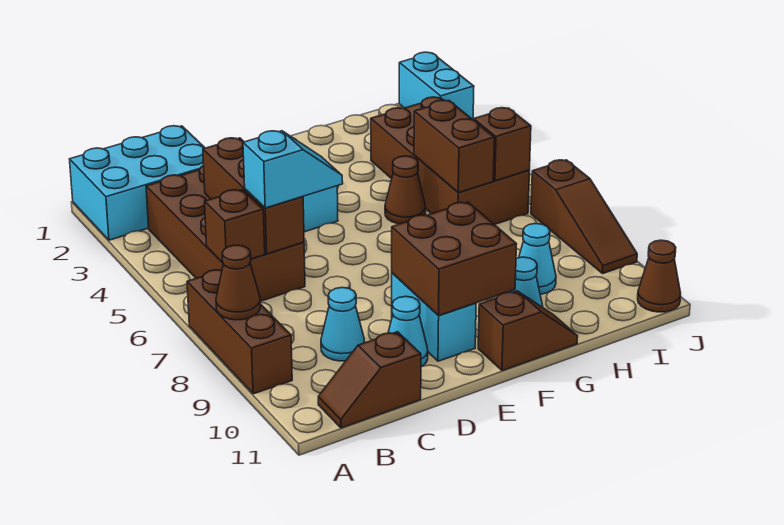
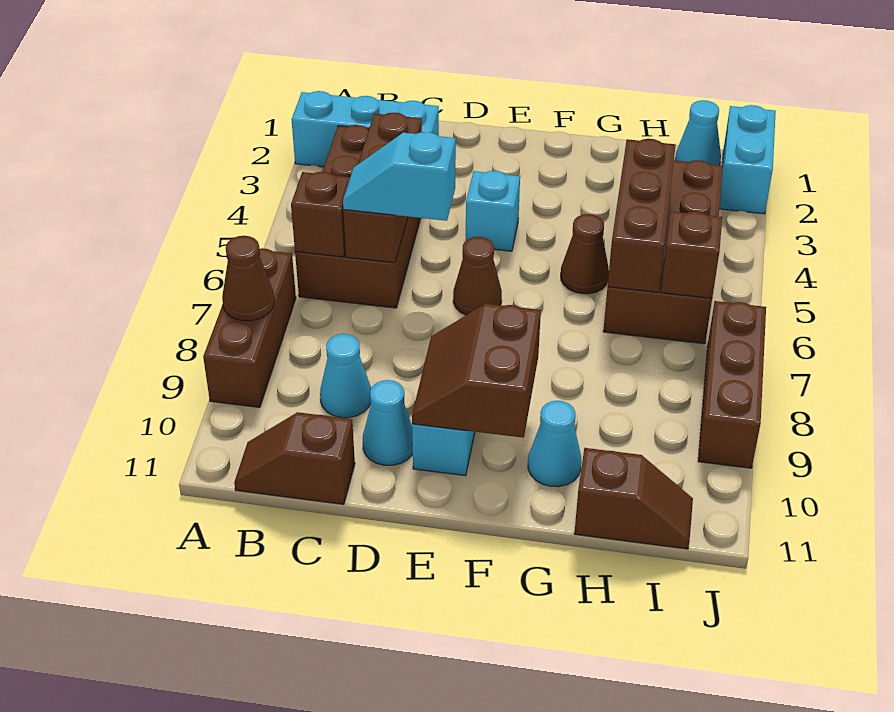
cyan brick A1:C2 level 1 -> cyan brick A2:C2 level 1
cyan slope C6:D6 level 3 top C -> cyan slope C6:D6 level 3 top D
brown brick E9:F10 level 2 -> brown slope E9:F10 level 2 top F
brown slope F11:G11 level 1 top F -> brown slope H11:I11 level 1 top H
brown brick H5:H6 level 2 -> brown brick H4:H6 level 2
cyan cone H9 level 1 -> cyan cone I1 level 1
brown slope J7:J9 level 1 top 7 -> brown brick J7:J9 level 1
brown cone J11 level 1 -> brown cone E6 level 1

